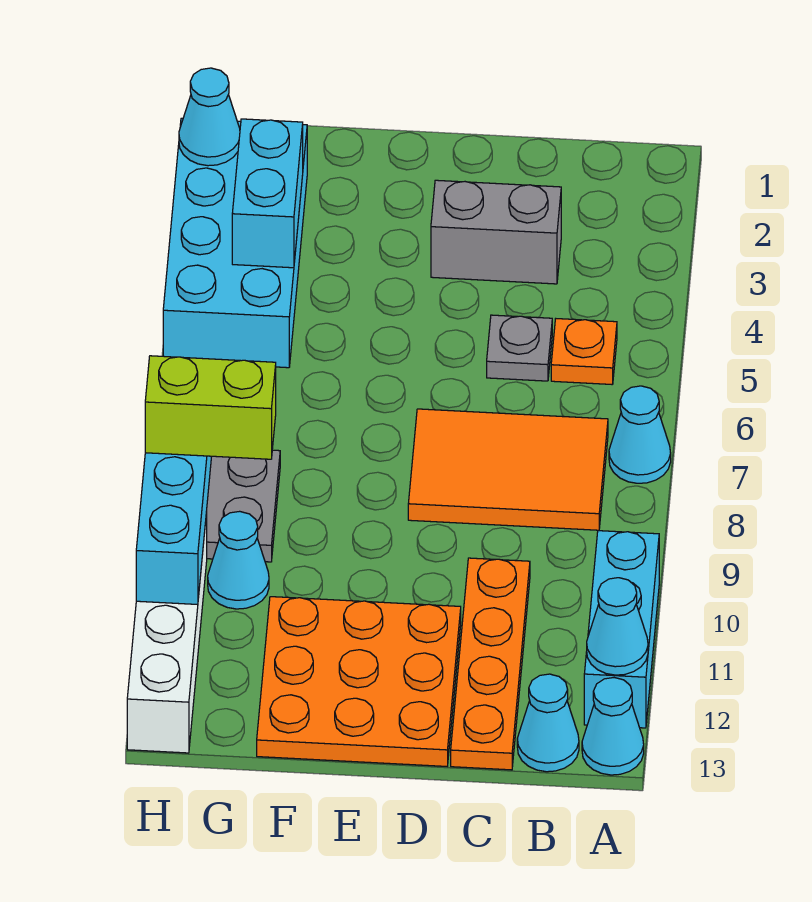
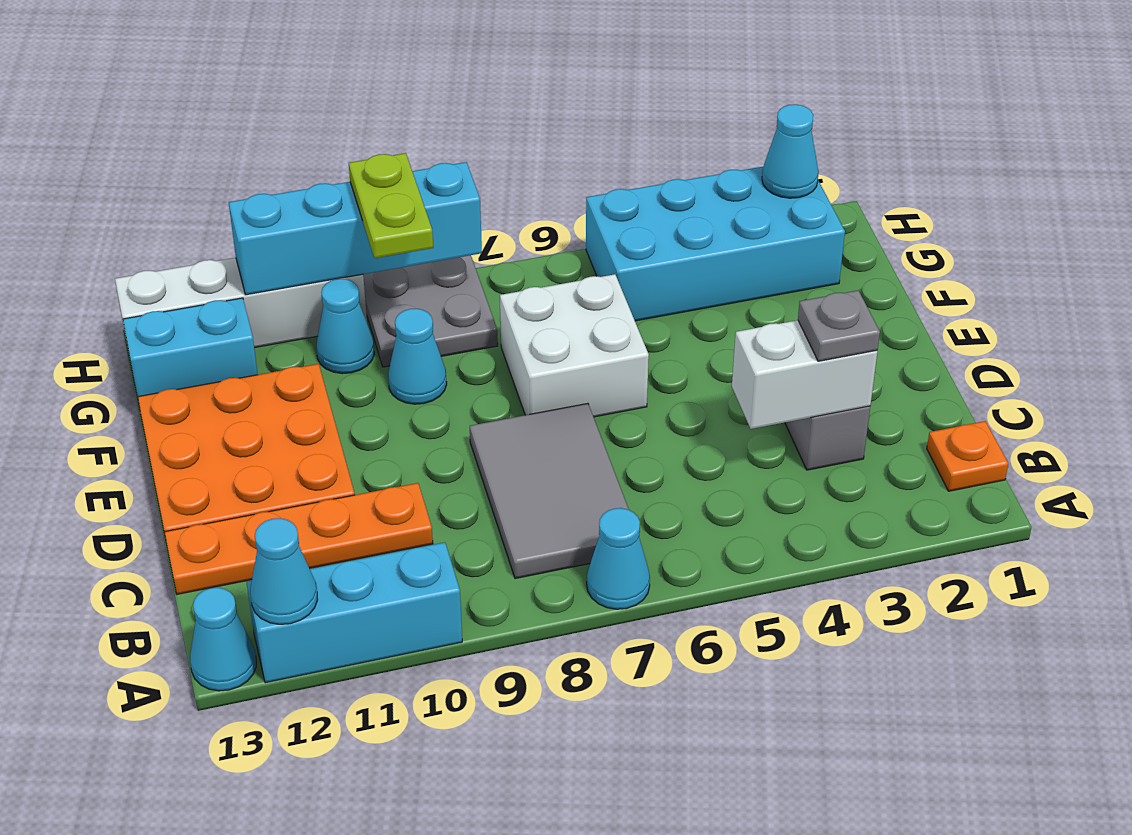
orange plate B5 level 1 -> orange plate B1 level 1
orange tile B7:D8 level 1 -> grey tile B7:D8 level 1
cyan cone B13 level 1 -> cyan cone F9 level 1
none -> white brick C3:C4 level 2
grey plate C5 level 1 -> grey plate C3 level 3
none -> white brick E6:F7 level 1
cyan brick G3:G4 level 2 -> cyan brick G12:G13 level 1
lime brick G9:H9 level 3 -> lime plate G9:H9 level 3

